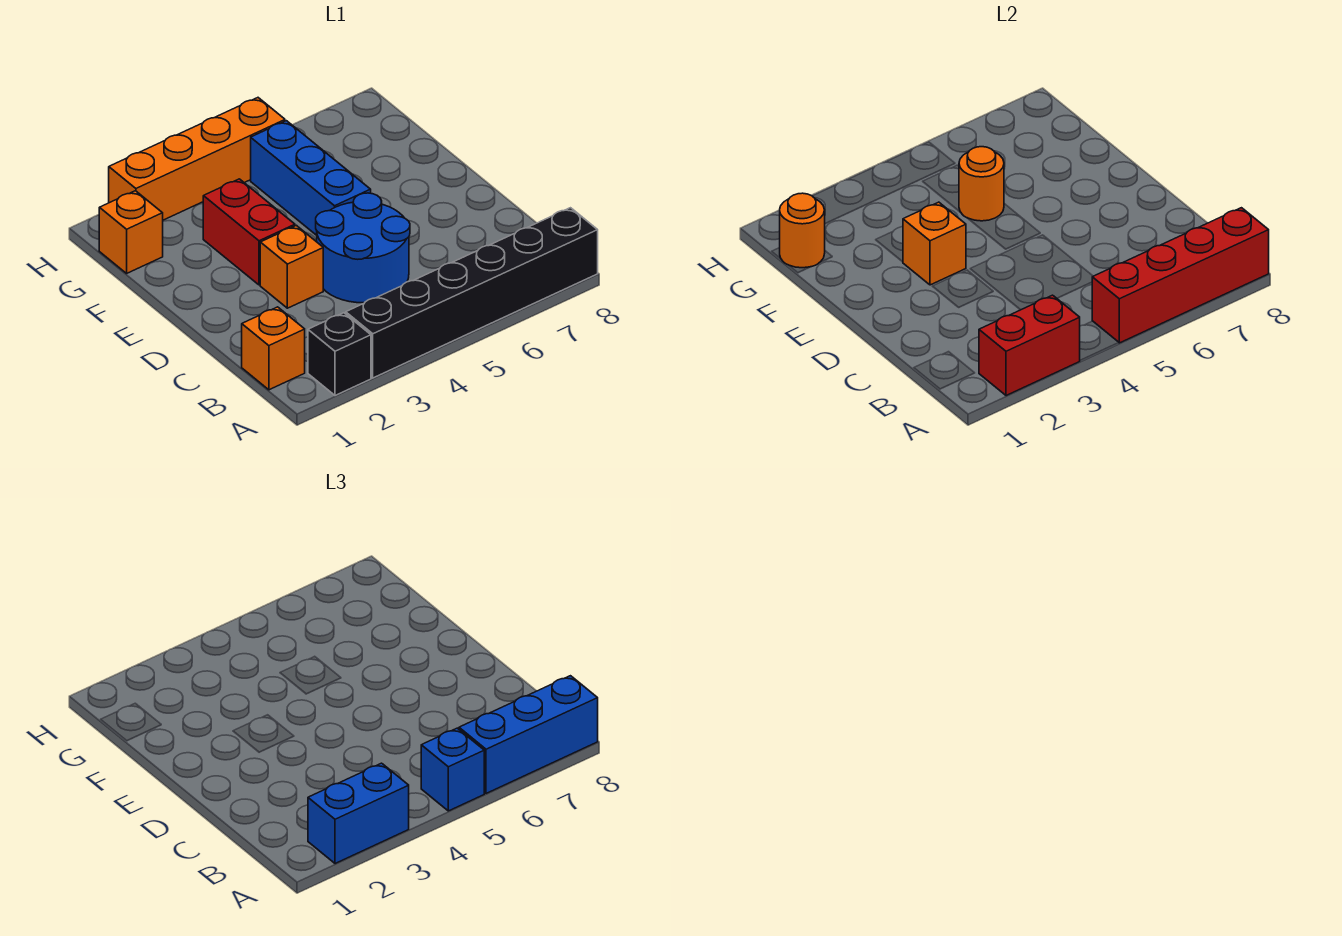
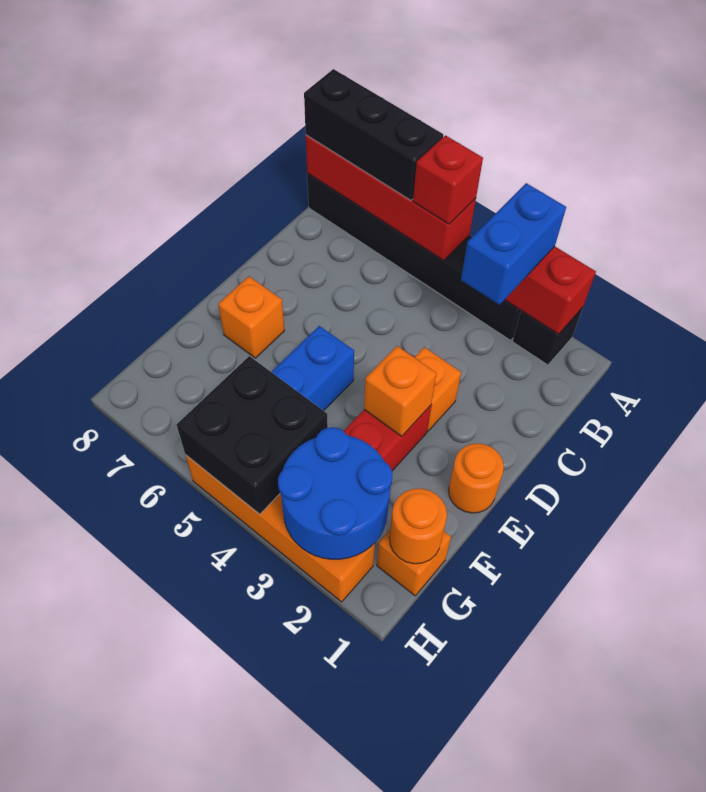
blue brick A2:A3 level 3 -> blue brick A3:B3 level 3
blue brick A5 level 3 -> red brick A5 level 3
blue brick A6:A8 level 3 -> black brick A6:A8 level 3
orange brick B1 level 1 -> orange brick E7 level 1
blue round brick C4:D5 level 1 -> blue round brick G2:H3 level 2
orange round brick F5 level 2 -> orange round brick E1 level 1
none -> black brick G4:H5 level 2

